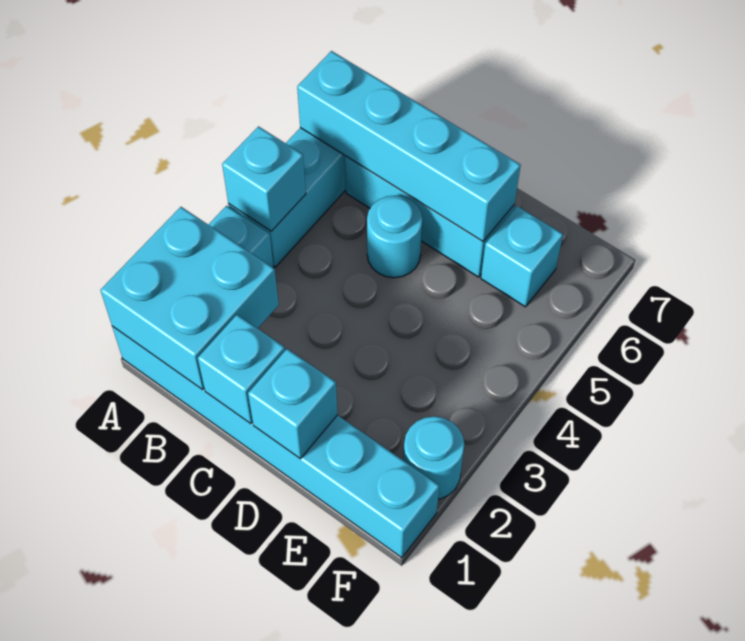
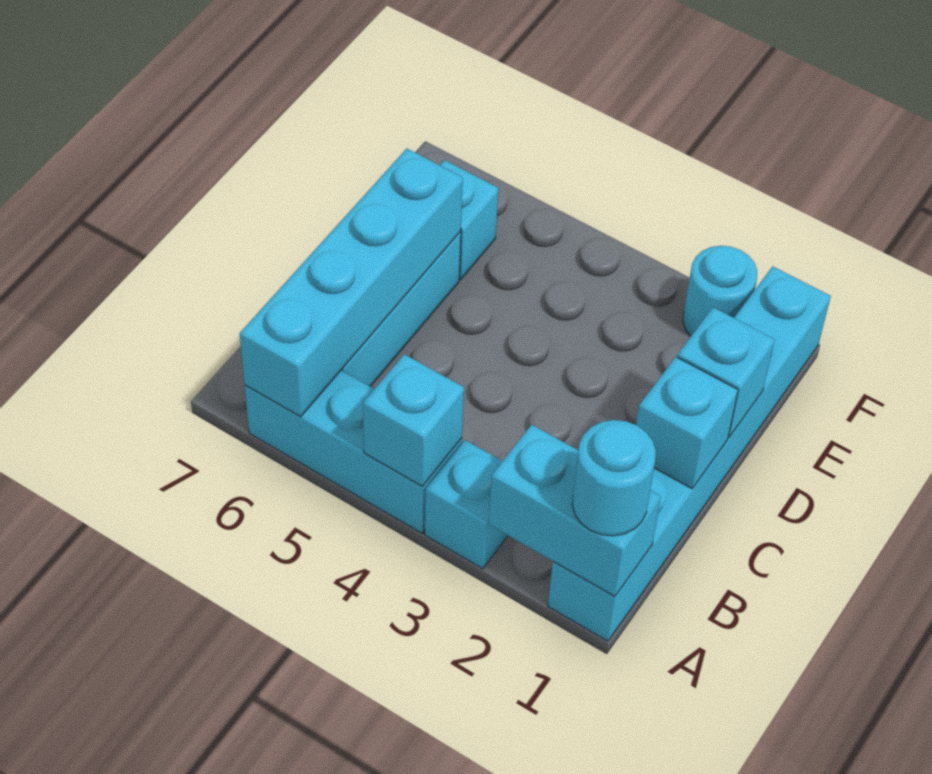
cyan brick A1:B2 level 2 -> cyan brick A1:A2 level 2
cyan round brick C5 level 1 -> cyan round brick A1 level 3

